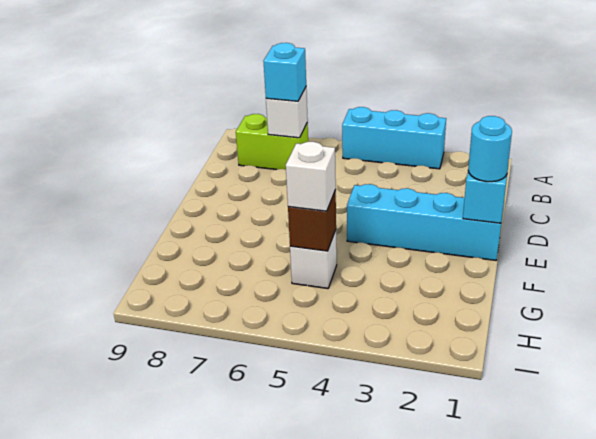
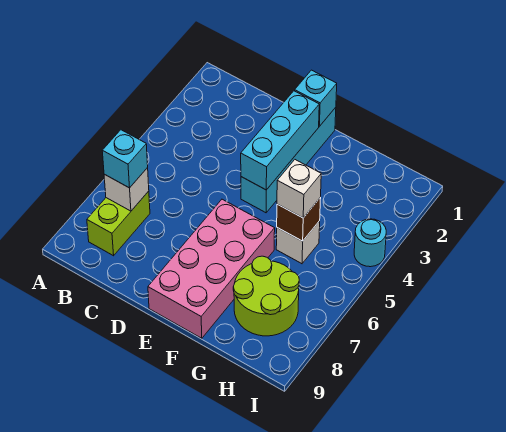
cyan brick A3:A5 level 1 -> cyan brick E2:E4 level 2
cyan round brick E1 level 3 -> cyan round brick I4 level 1
none -> pink brick E6:F9 level 1
none -> lime round brick G7:H8 level 1

